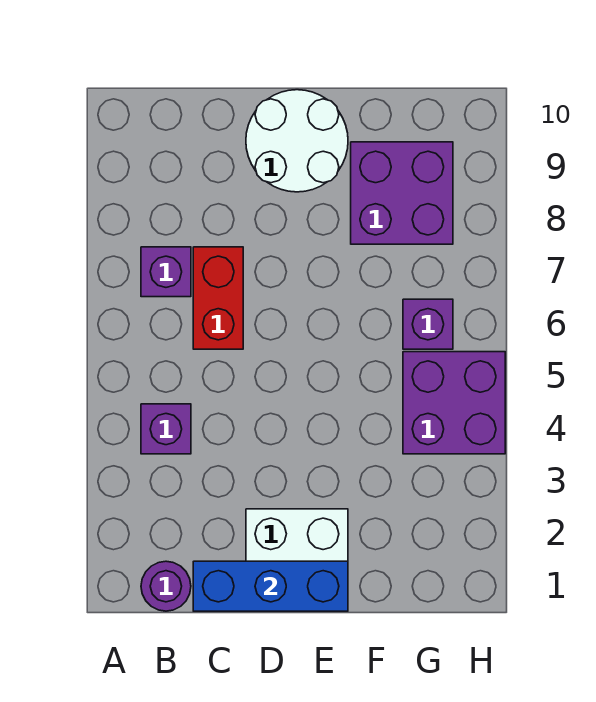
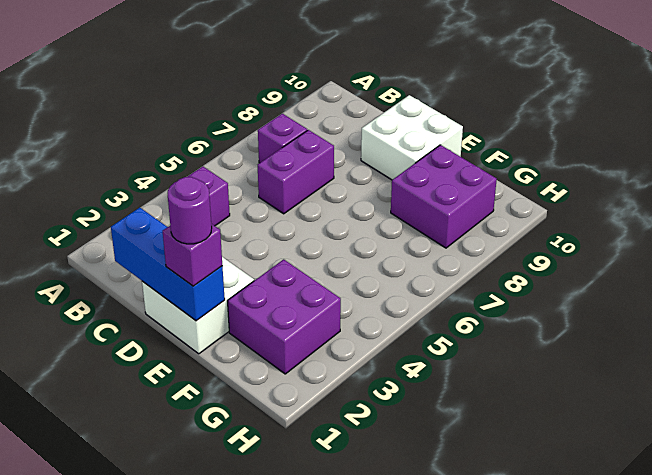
purple round brick B1 level 1 -> purple round brick E1 level 4
red brick C6:C7 level 1 -> purple brick C6:C7 level 1
white round brick D9:E10 level 1 -> white brick D9:E10 level 1
purple brick G4:H5 level 1 -> purple brick F2:G3 level 1
purple brick G6 level 1 -> purple brick E1 level 3

